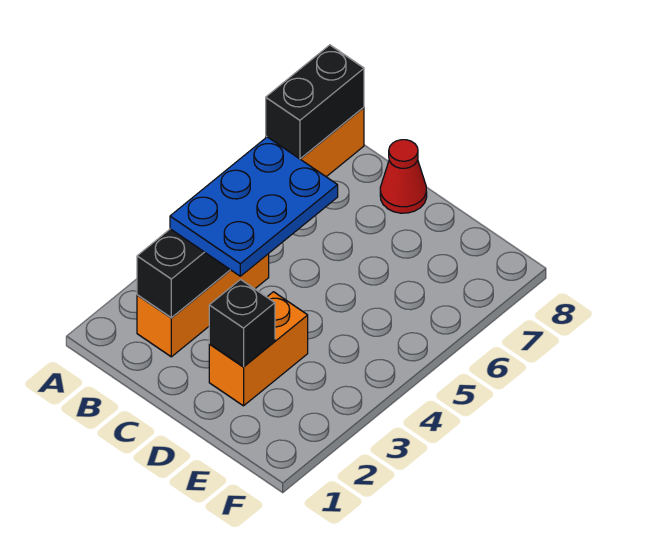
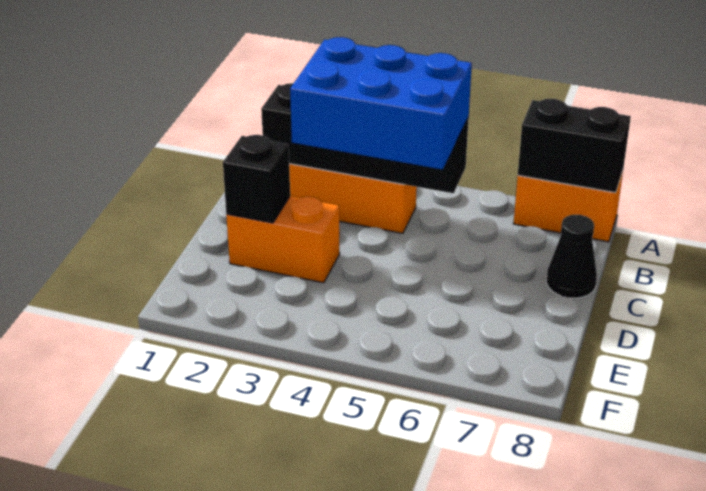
blue plate B3:C5 level 3 -> blue brick B3:C5 level 3
red cone C8 level 1 -> black cone C8 level 1

